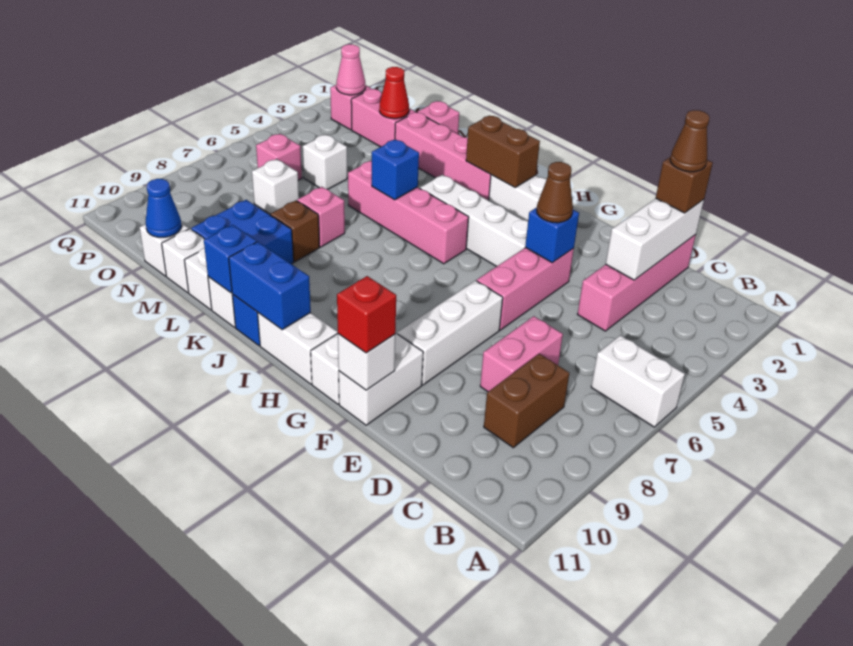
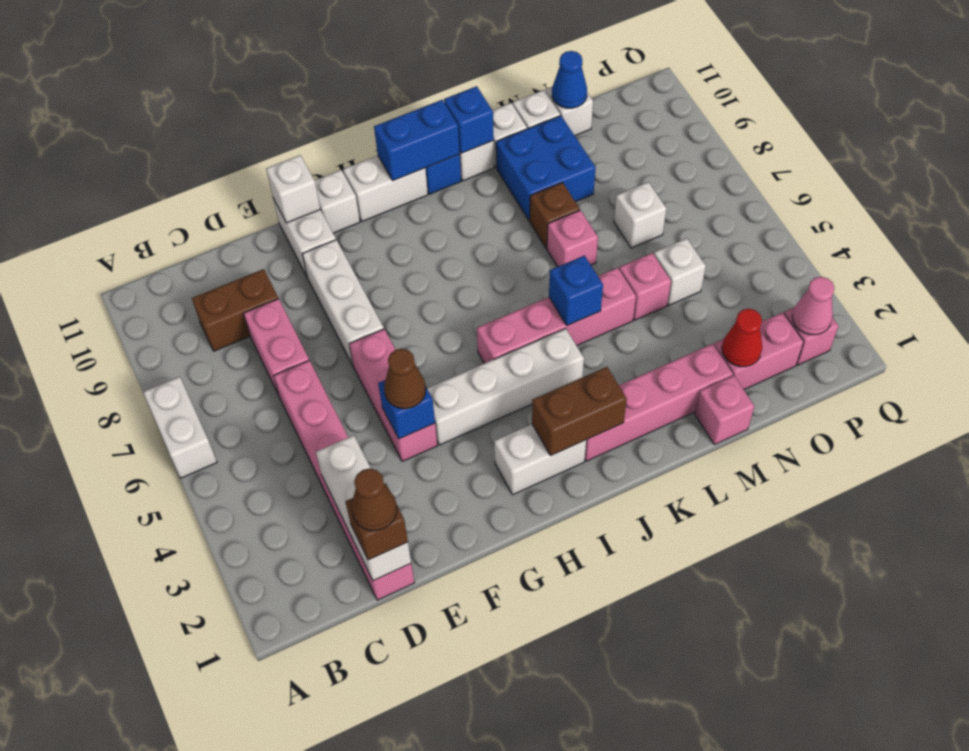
white brick A6:B6 level 1 -> white brick A6:A7 level 1
brown brick C8:C9 level 1 -> brown brick C9:D9 level 1
pink brick D1:D4 level 1 -> pink brick D1:D6 level 1
red brick F11 level 3 -> none
pink brick O6 level 1 -> pink brick M5 level 1

